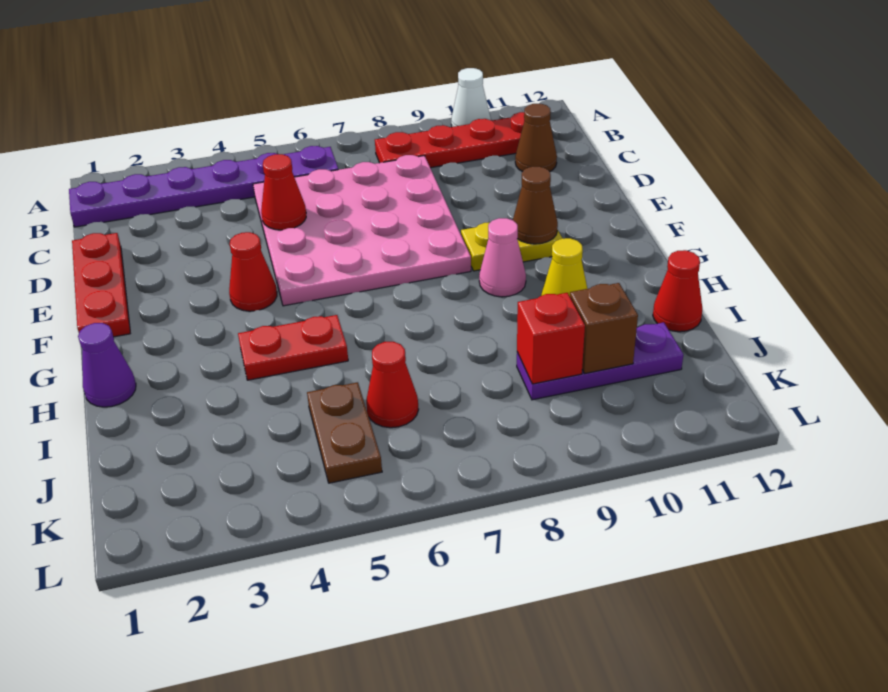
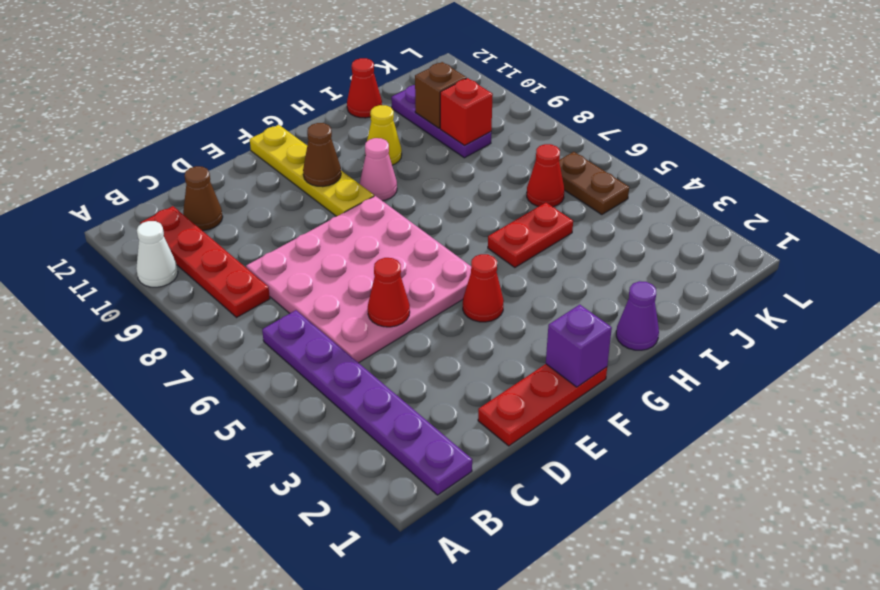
none -> purple brick F1 level 2
yellow plate F9:F10 level 1 -> yellow plate F9:F12 level 1
red plate H4:H5 level 1 -> red plate H5:I5 level 1
brown plate J5:K5 level 1 -> brown plate K5:K6 level 1

